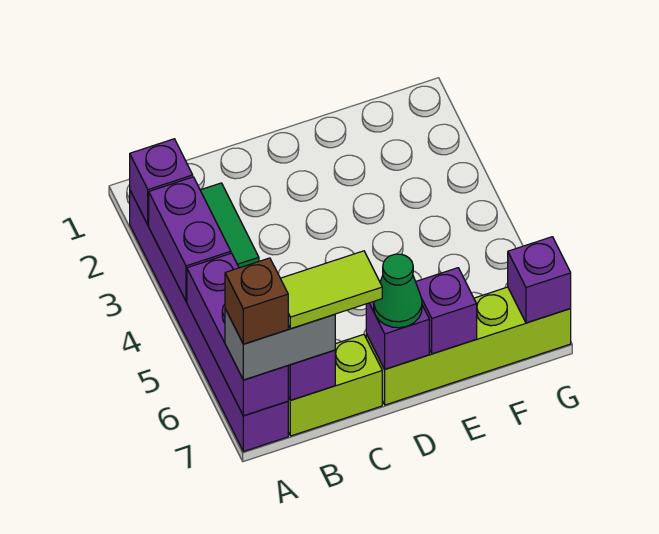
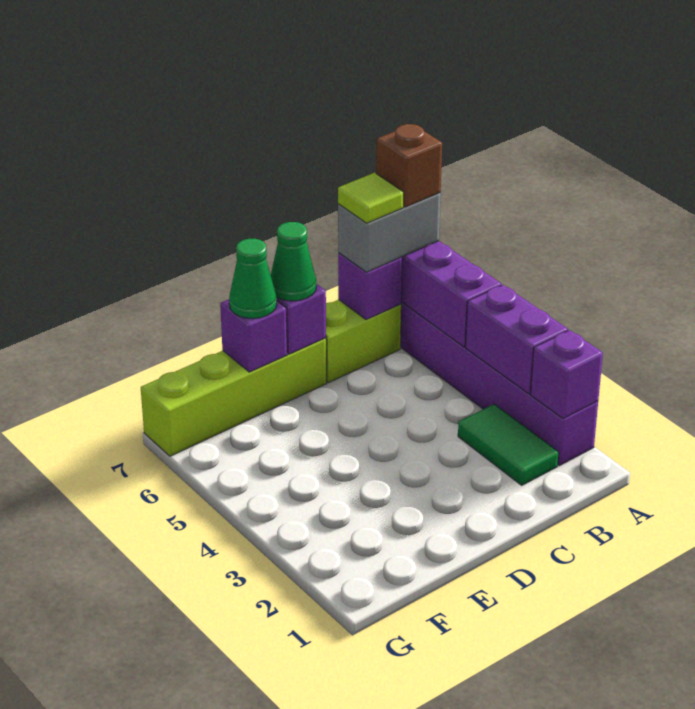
lime tile B7:C7 level 4 -> lime tile B7 level 4
none -> green cone E7 level 3
purple brick G7 level 2 -> none

